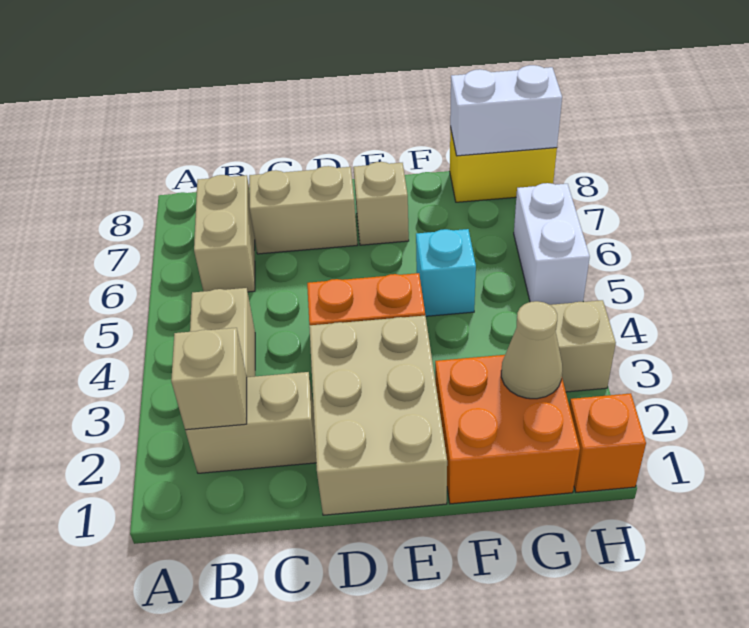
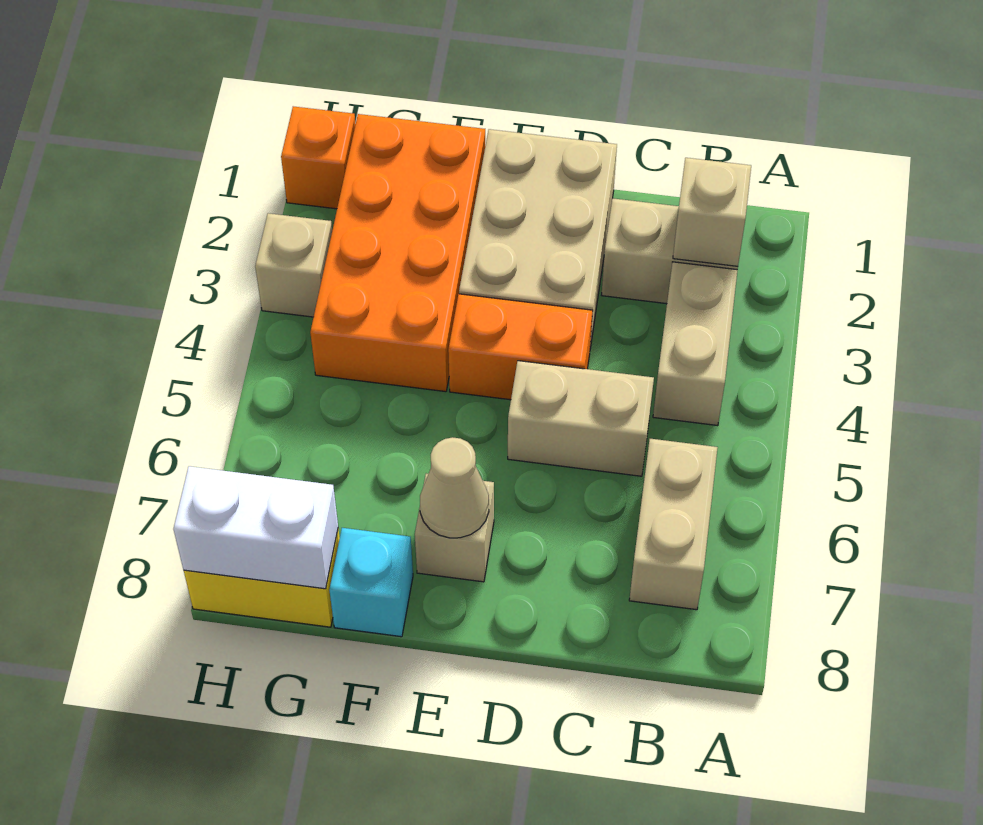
tan brick C7:D7 level 1 -> tan brick C5:D5 level 1
orange brick F1:G2 level 1 -> orange brick F1:G4 level 1
cyan brick F5 level 1 -> cyan brick F8 level 1
tan cone G2 level 2 -> tan cone E7 level 2
white brick H5:H6 level 1 -> none

